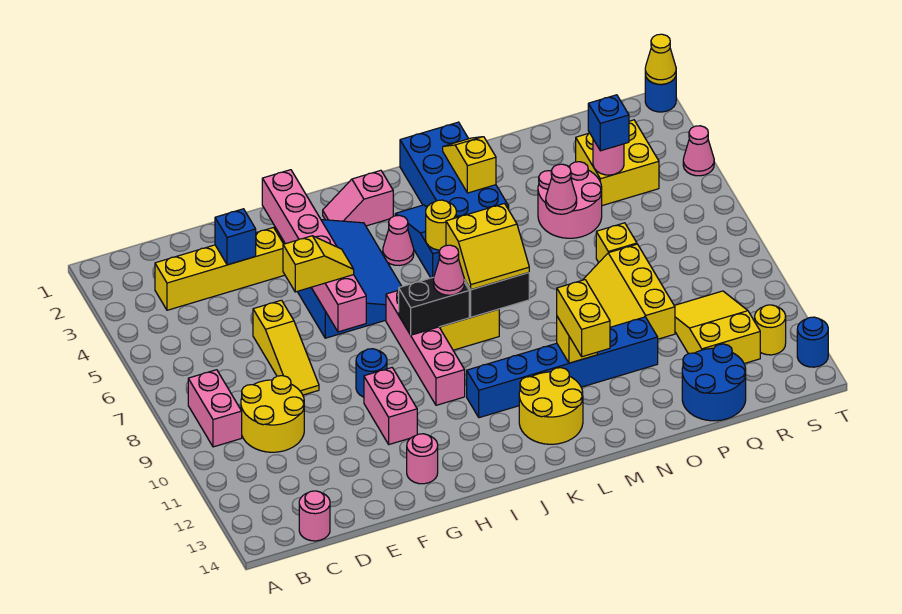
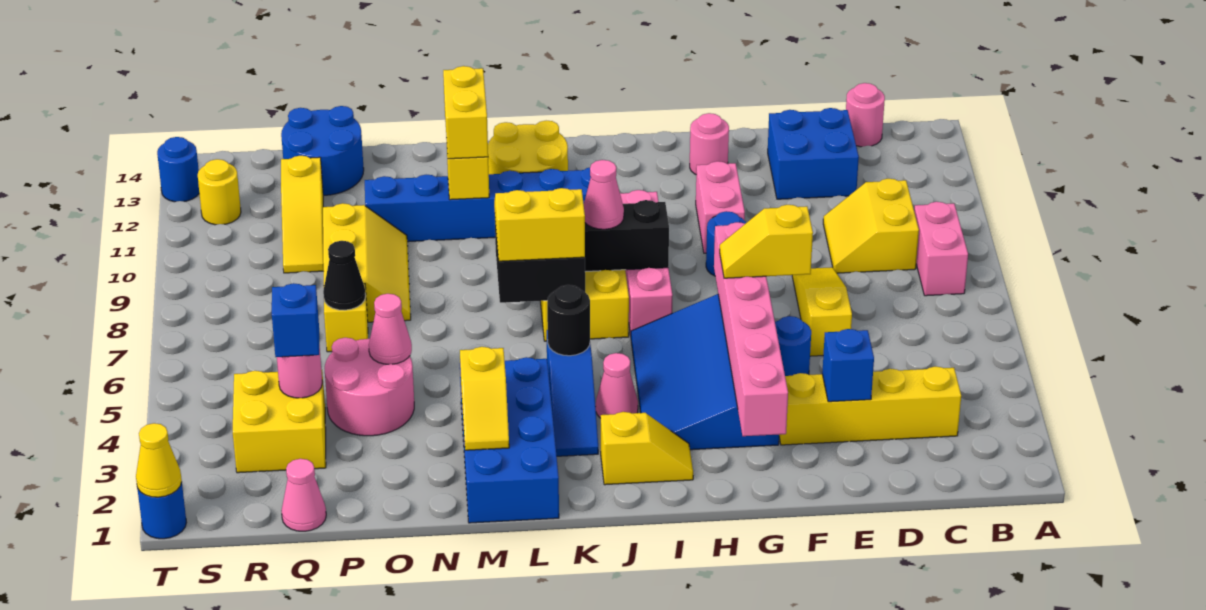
yellow round brick C9:D10 level 1 -> yellow slope C9:D10 level 1 top C
none -> blue brick D12:E13 level 1
none -> blue round brick F5 level 1
pink slope I2:J2 level 1 top J -> yellow slope I2:J2 level 1 top J
yellow round brick K5 level 2 -> black round brick K5 level 2
none -> black cone P7 level 2
yellow slope Q10:R12 level 1 top 12 -> yellow slope Q10:Q12 level 1 top 12
pink cone T4 level 1 -> pink cone Q1 level 1

